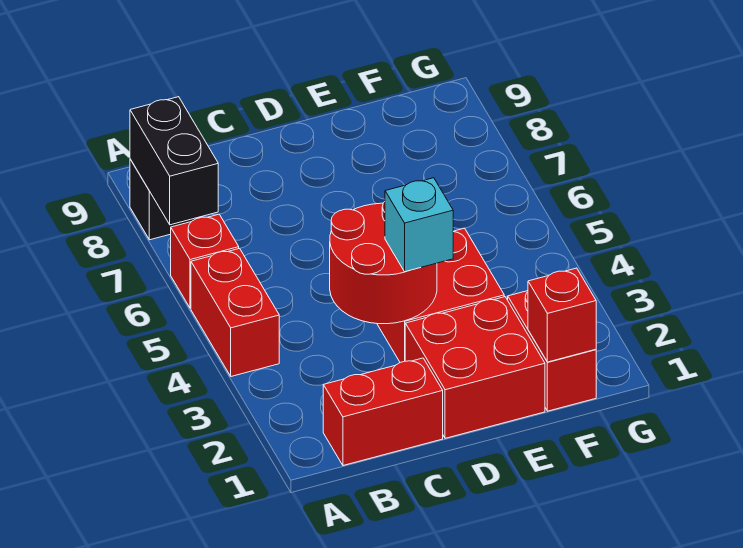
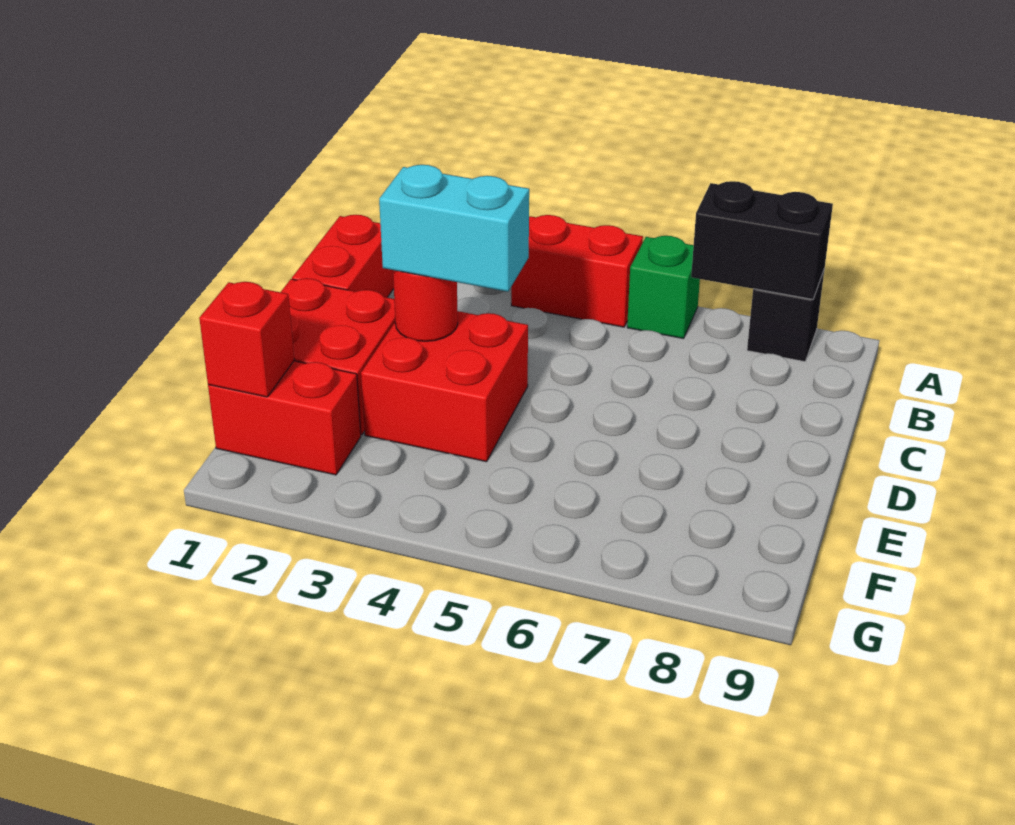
red brick A6 level 1 -> green brick A6 level 1
red round brick C3:D4 level 2 -> red round brick D3 level 2
cyan brick D3 level 3 -> cyan brick D3:D4 level 3

